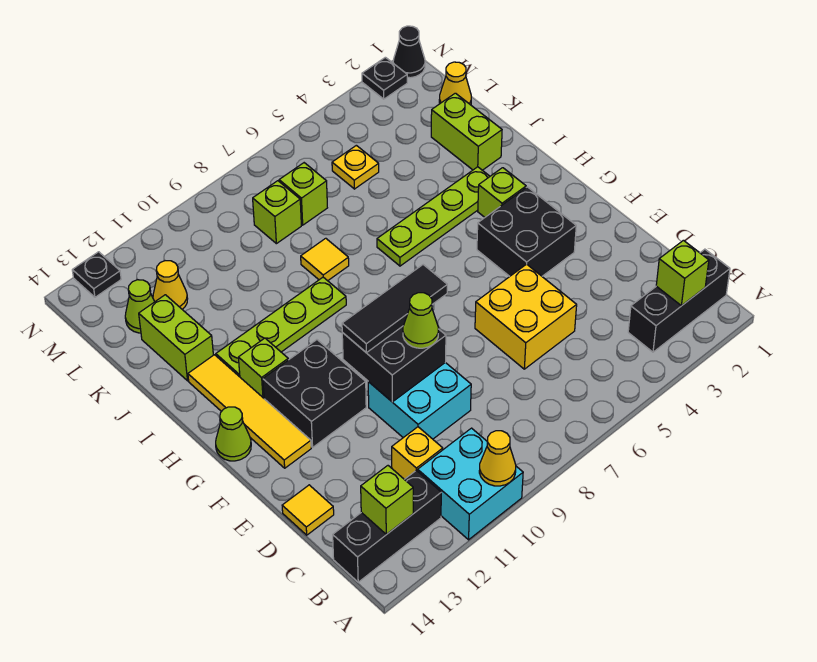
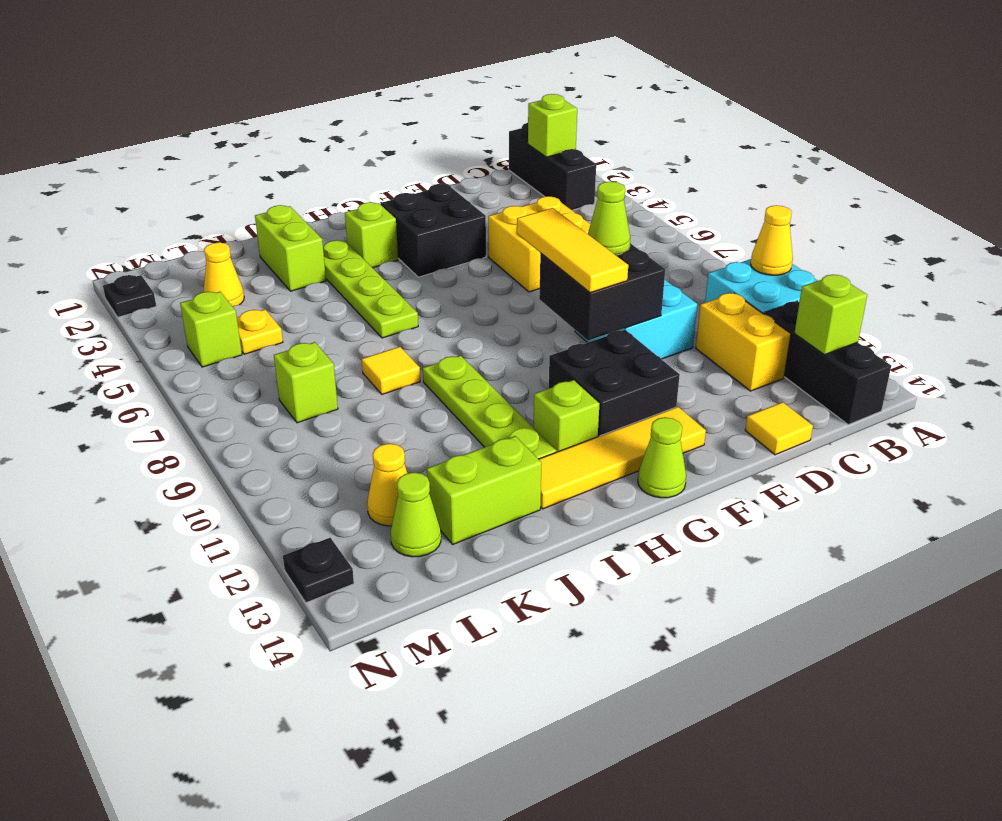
yellow brick C11 level 1 -> yellow brick C11:C12 level 1
black tile F8:F10 level 3 -> yellow tile F8:F10 level 3
lime brick J2:K2 level 1 -> lime brick J2:J3 level 1
yellow cone L1 level 1 -> yellow cone L3 level 1
lime brick L7 level 1 -> lime brick M5 level 1
black cone N1 level 1 -> none

